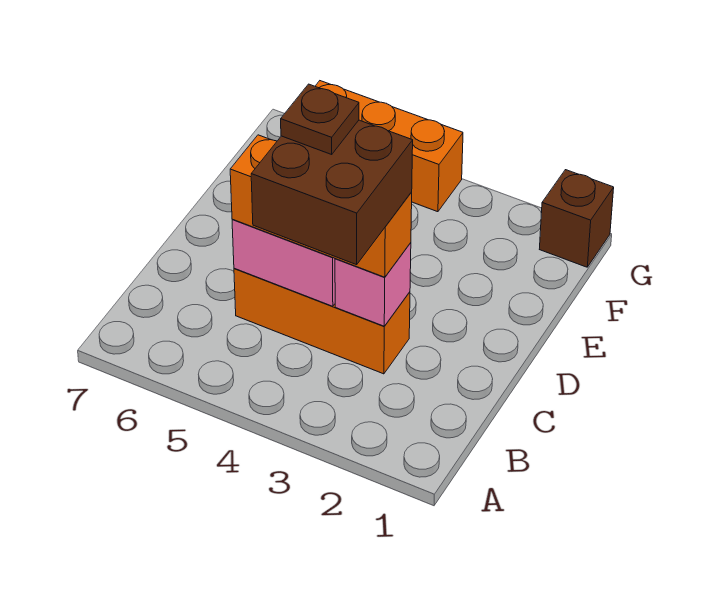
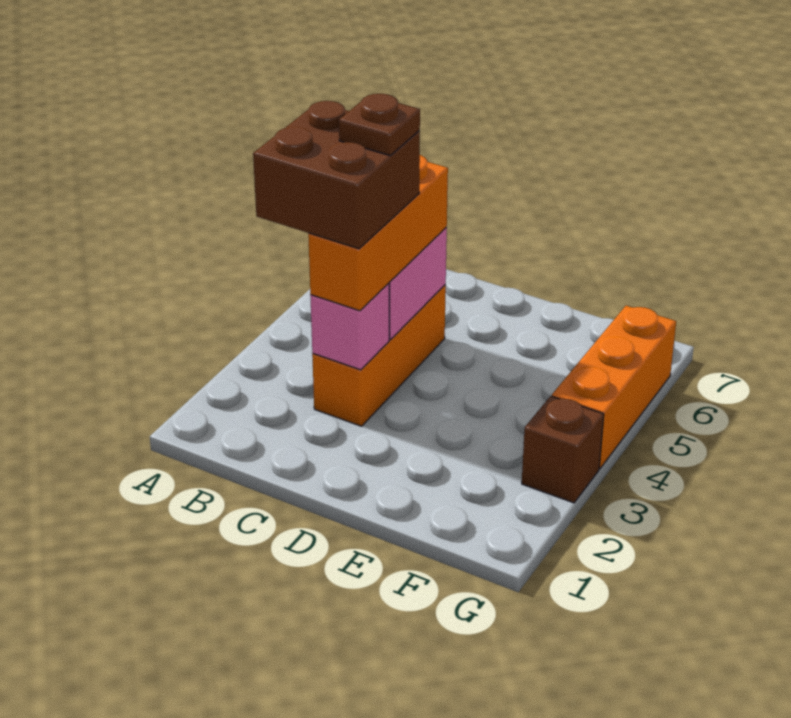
brown brick G1 level 1 -> brown brick G3 level 1

